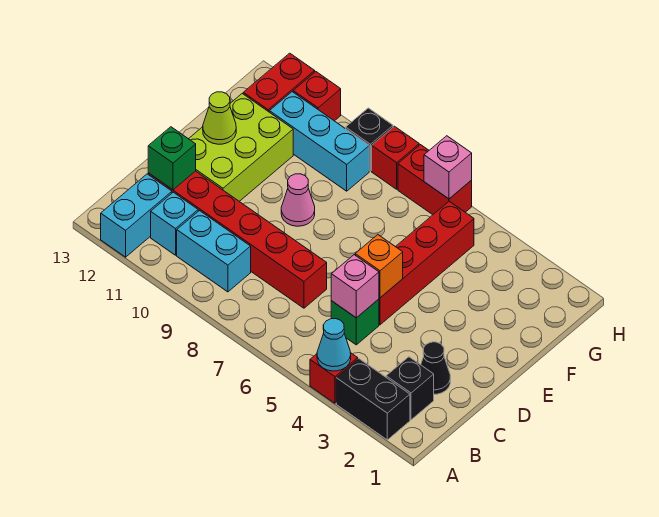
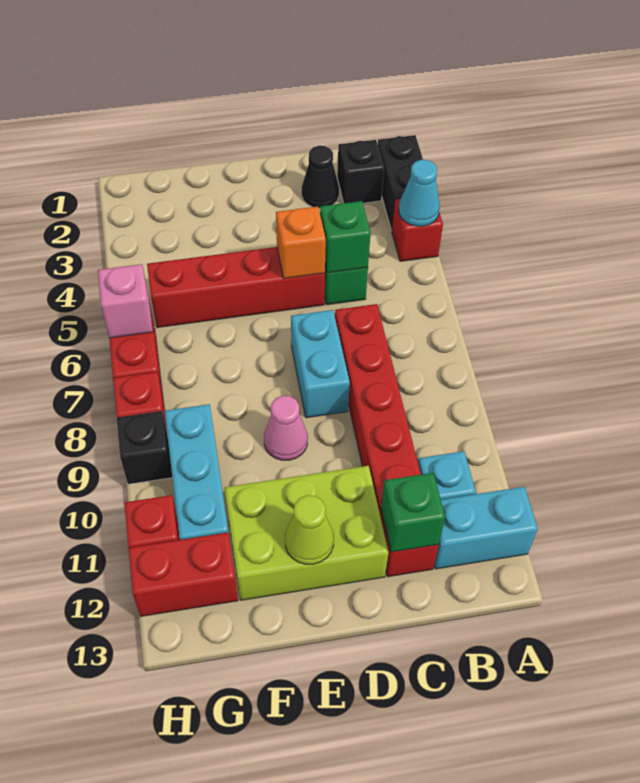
cyan brick B9:B10 level 1 -> cyan brick D7:D8 level 1
pink brick C5 level 2 -> green brick C5 level 2

